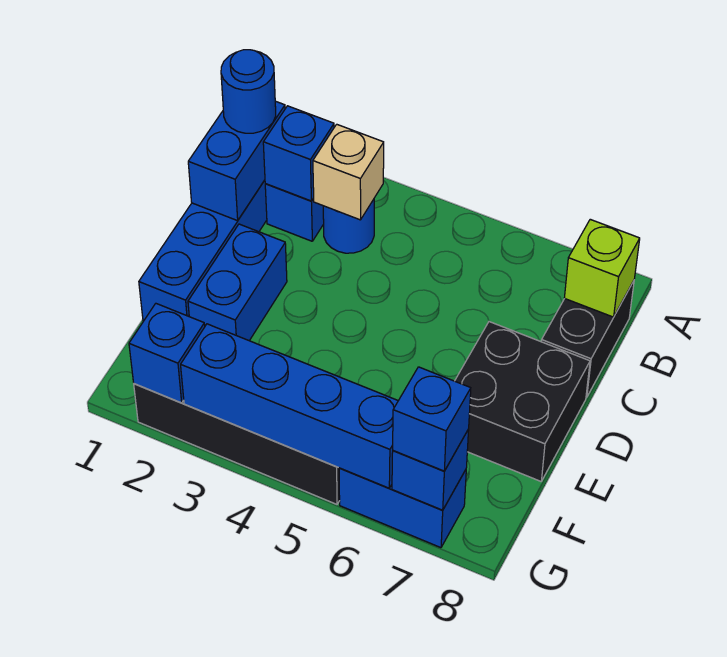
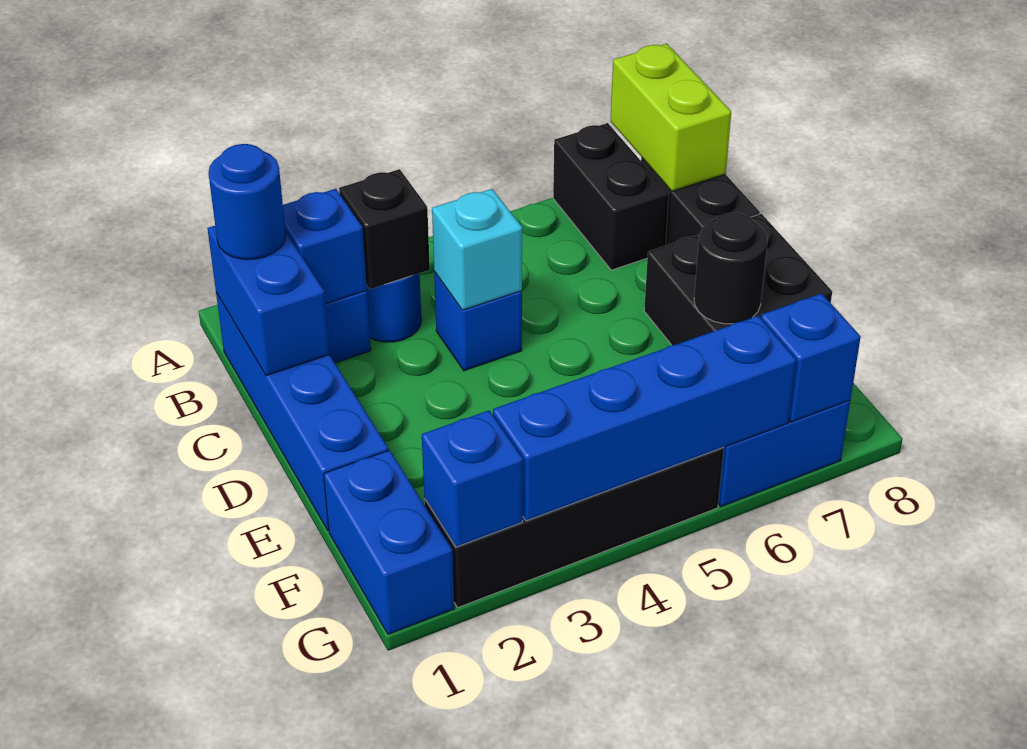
none -> black brick A7:B7 level 1
tan brick B3 level 2 -> black brick B3 level 2
lime brick B8 level 2 -> lime brick A8:B8 level 2
none -> cyan brick C4 level 2
blue brick D2:E2 level 1 -> blue brick F1:G1 level 1
none -> black round brick E7 level 2
blue brick G7 level 3 -> blue brick C4 level 1

